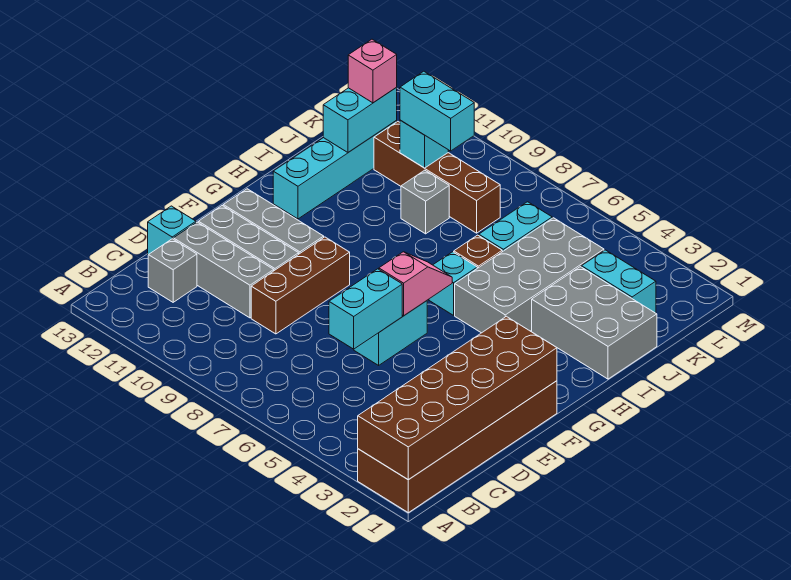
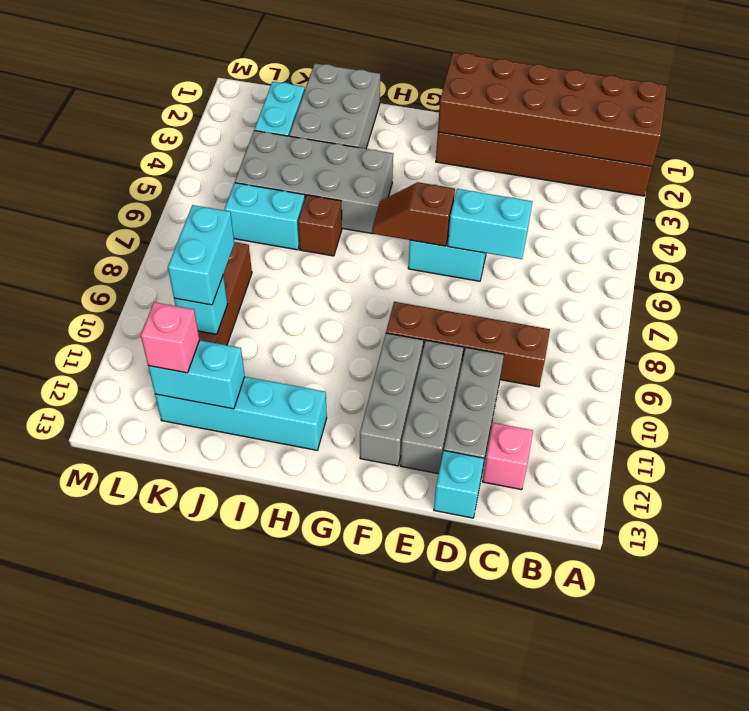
grey brick C12 level 1 -> pink brick C12 level 1
brown brick D9:F9 level 1 -> brown brick C9:F9 level 1
pink slope F6:G6 level 2 top F -> brown slope F6:G6 level 2 top F
cyan brick H6 level 1 -> none
grey brick J9 level 1 -> none

